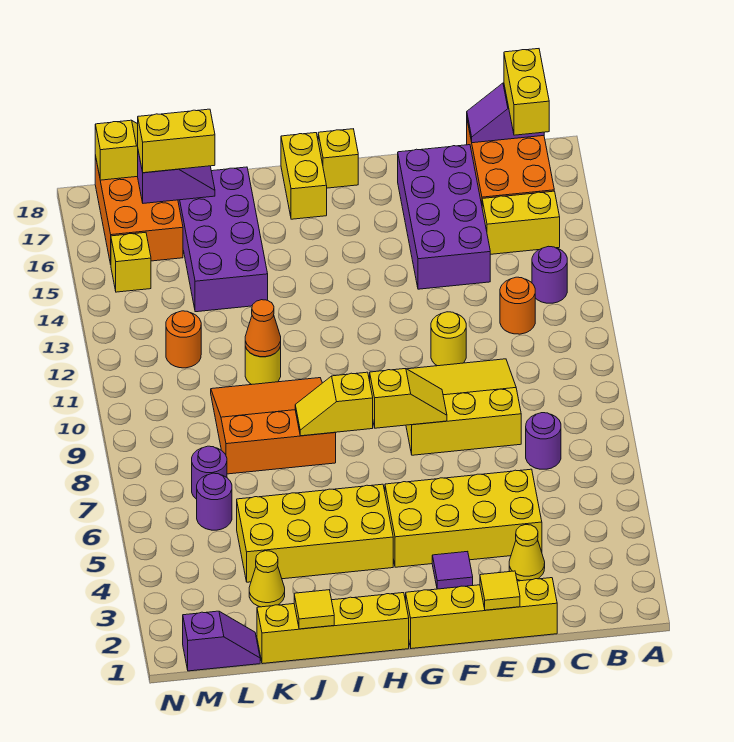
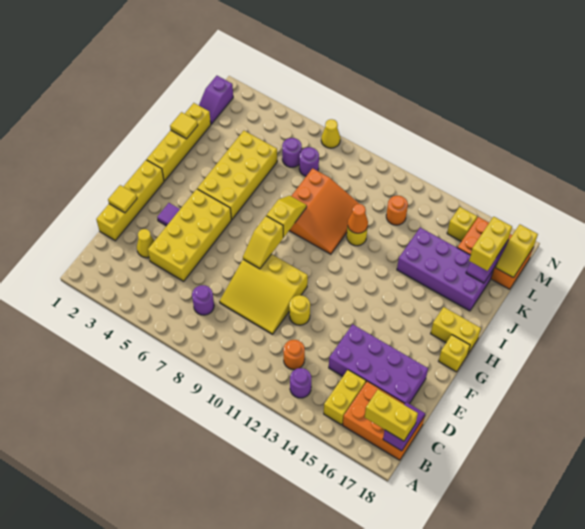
yellow slope D8:F10 level 1 top 8 -> yellow slope D8:F10 level 1 top F
yellow cone K3 level 1 -> yellow cone N7 level 1

